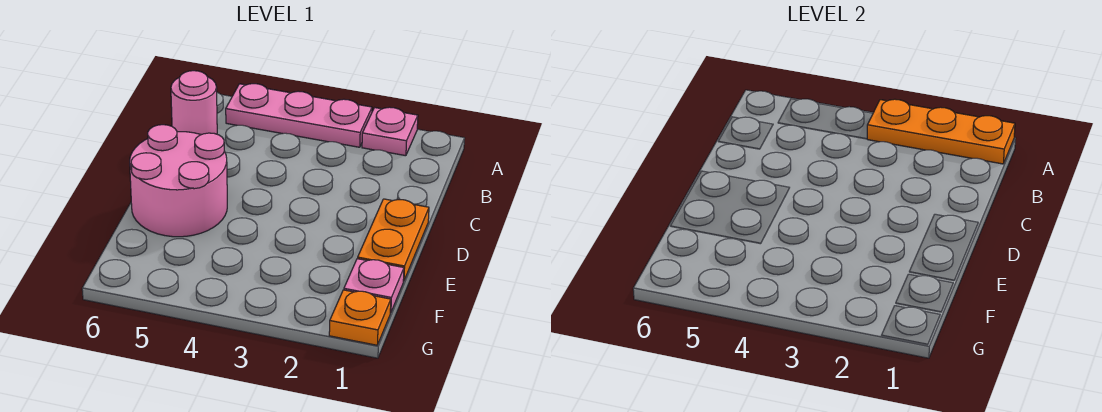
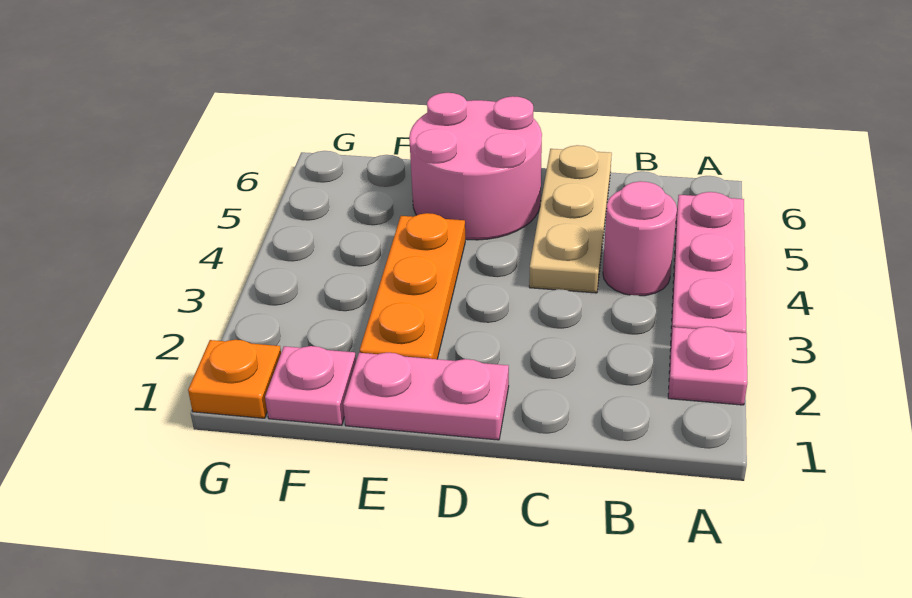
orange plate A1:A3 level 2 -> orange plate E2:E4 level 1
pink round brick B6 level 1 -> pink round brick B4 level 1
none -> tan plate C4:C6 level 1
orange plate D1:E1 level 1 -> pink plate D1:E1 level 1

